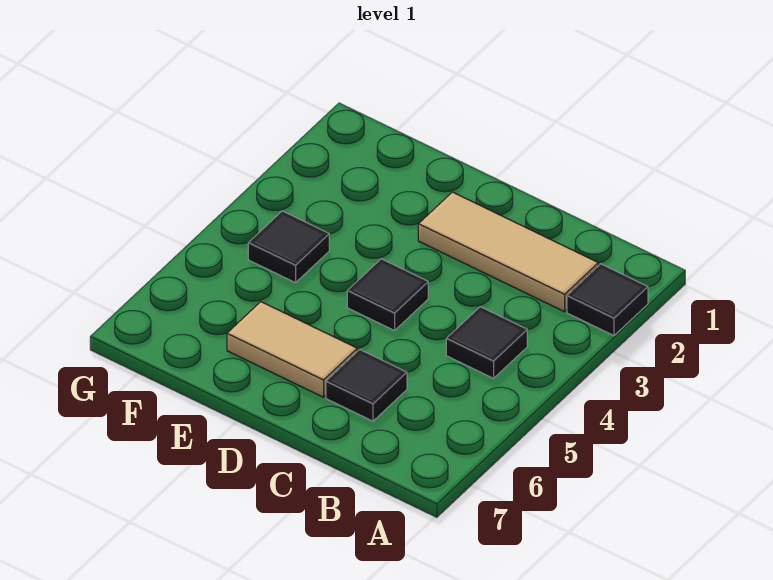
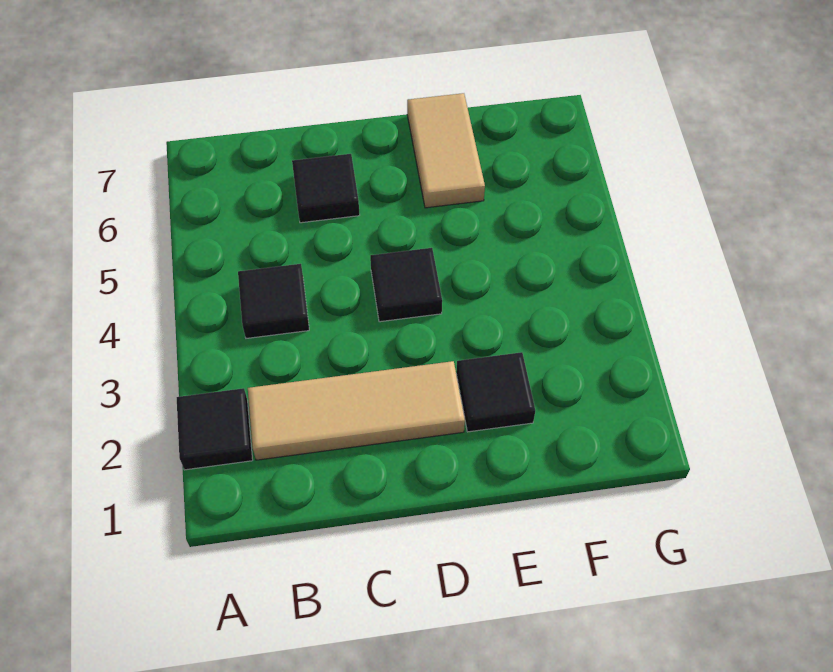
tan tile D6:E6 level 1 -> tan tile E6:E7 level 1
black tile F4 level 1 -> black tile E2 level 1

